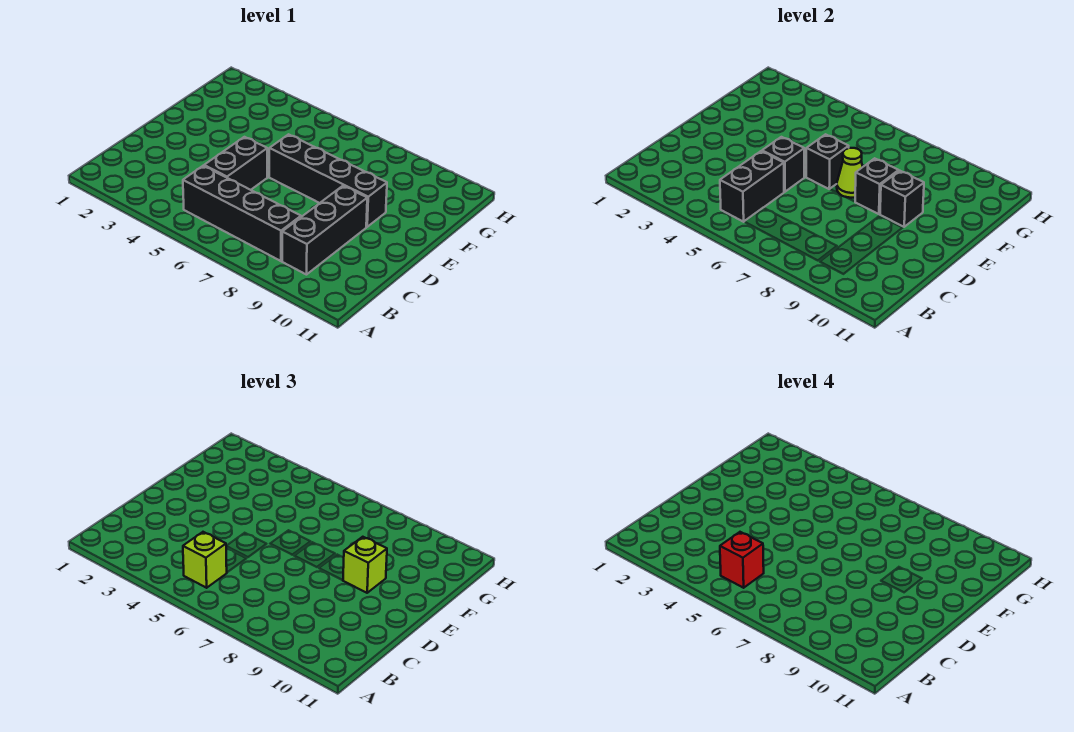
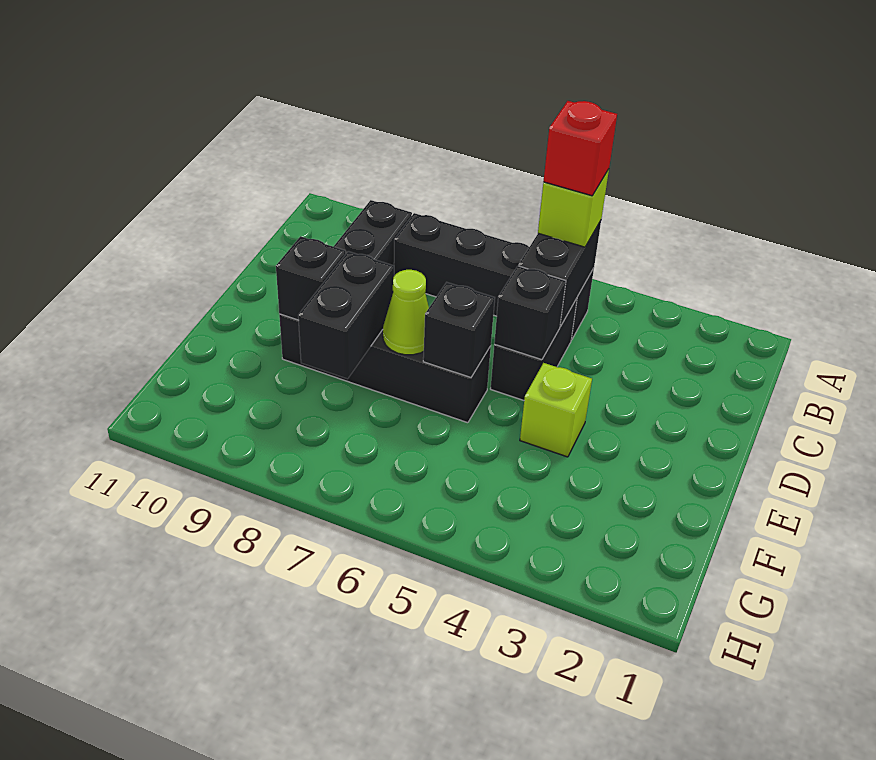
black brick E8 level 2 -> black brick E8:F8 level 2
lime brick E9 level 3 -> lime brick E4 level 1

